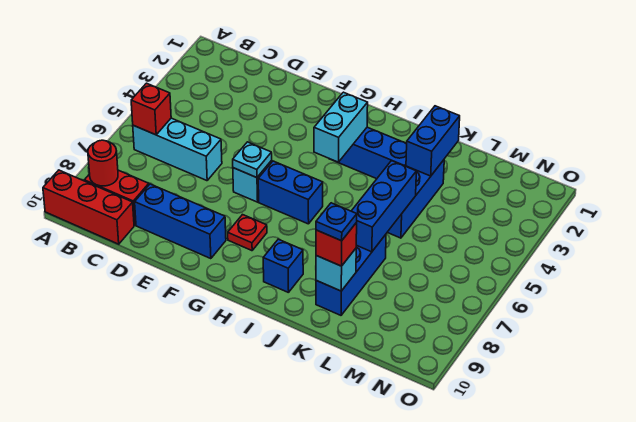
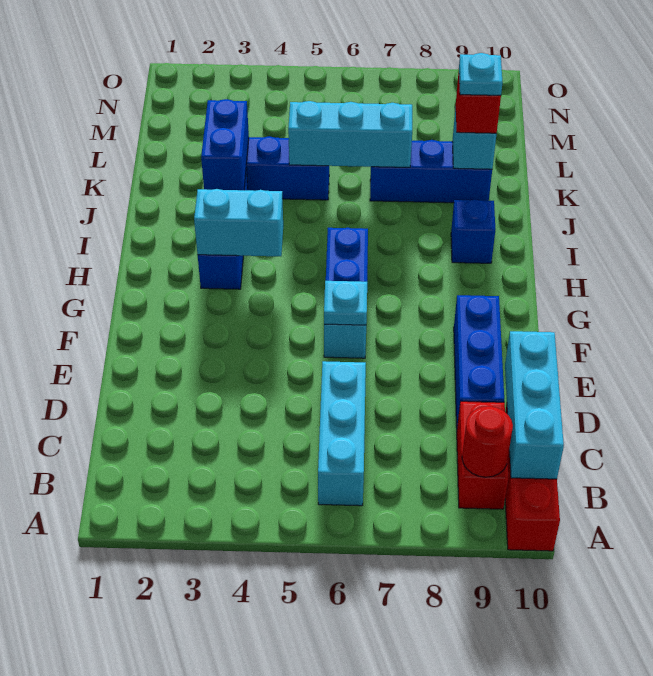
red brick B6 level 2 -> none
none -> cyan brick B10:D10 level 2
red plate G8 level 1 -> none
blue brick K2:K3 level 2 -> blue brick J3:K3 level 2
blue brick K5:K7 level 2 -> cyan brick K5:K7 level 2
blue plate K9 level 4 -> cyan plate K9 level 4

